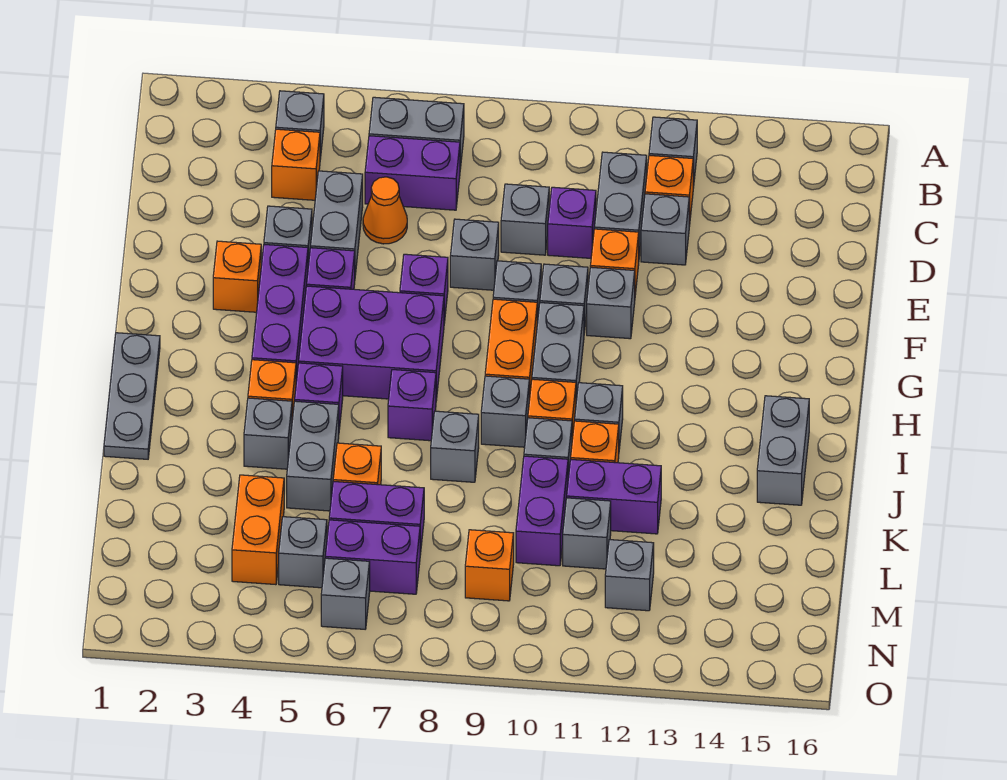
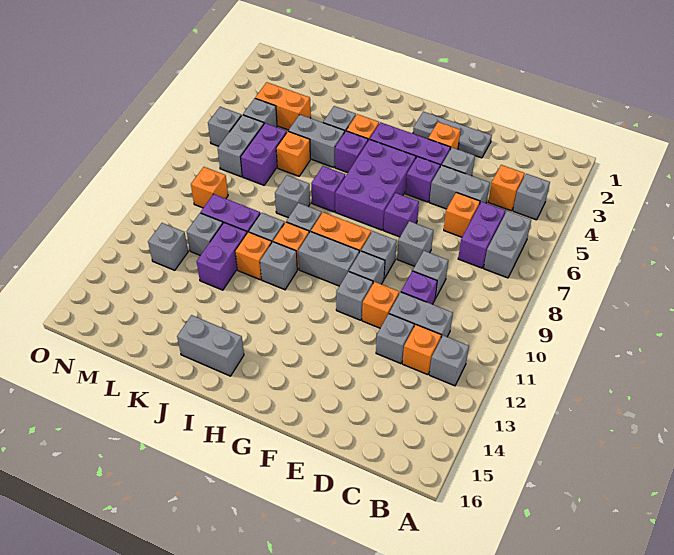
orange cone D6 level 1 -> orange brick D6 level 1
grey plate H1:J1 level 1 -> grey plate E2:G2 level 1
purple brick M6:M7 level 1 -> grey brick M6:M7 level 1

